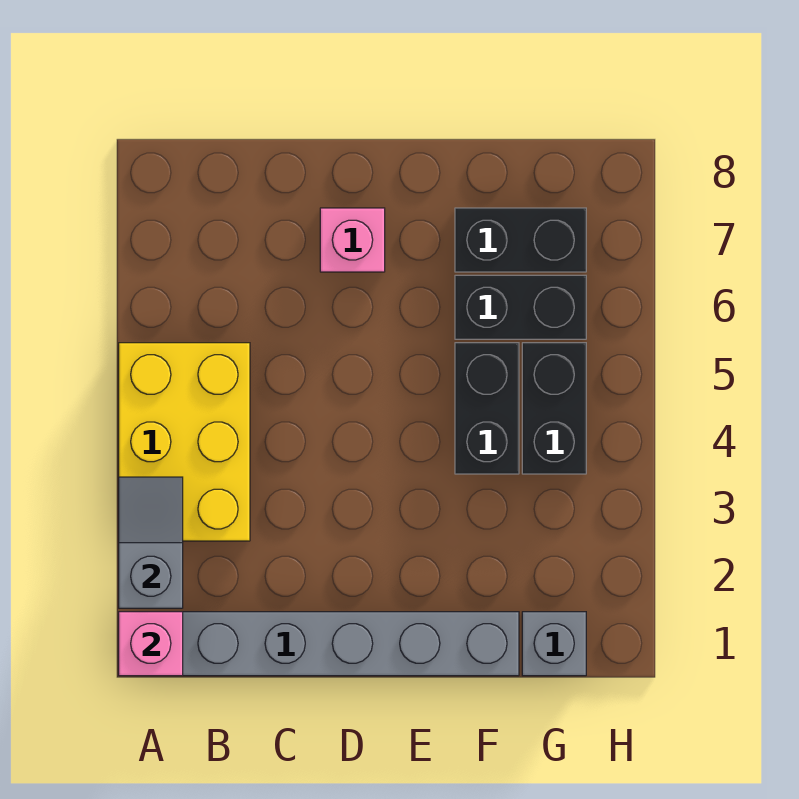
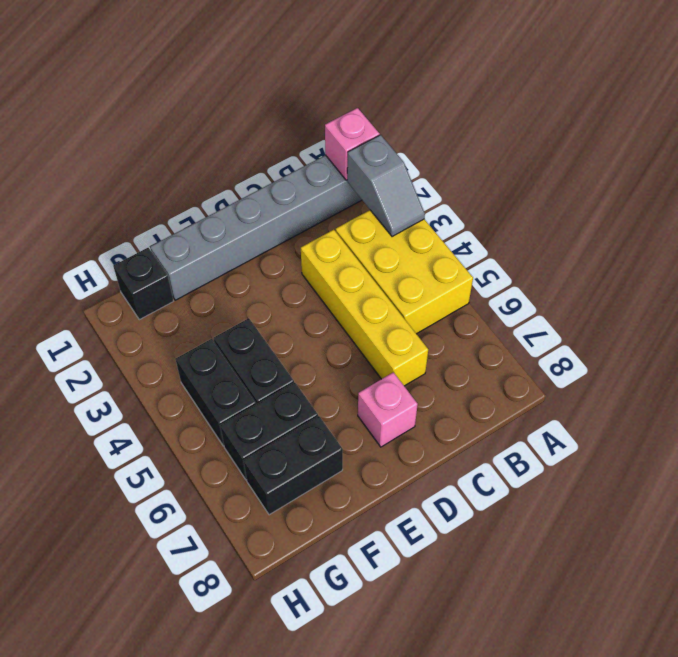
none -> yellow brick C3:C6 level 1
grey brick G1 level 1 -> black brick G1 level 1

